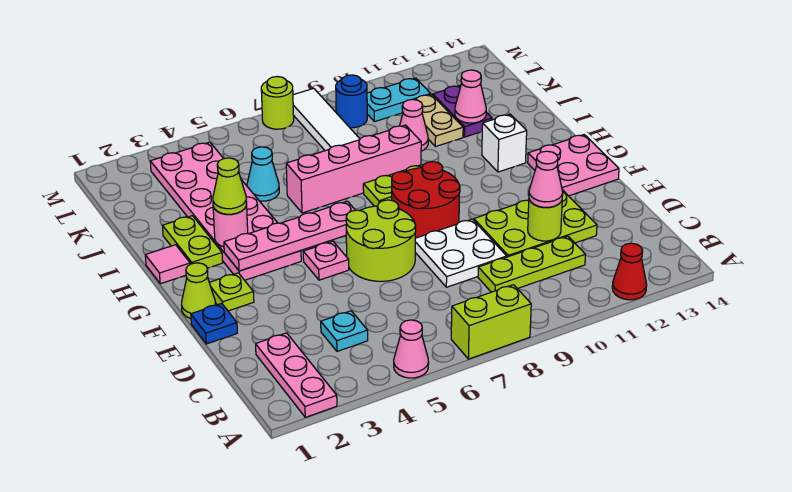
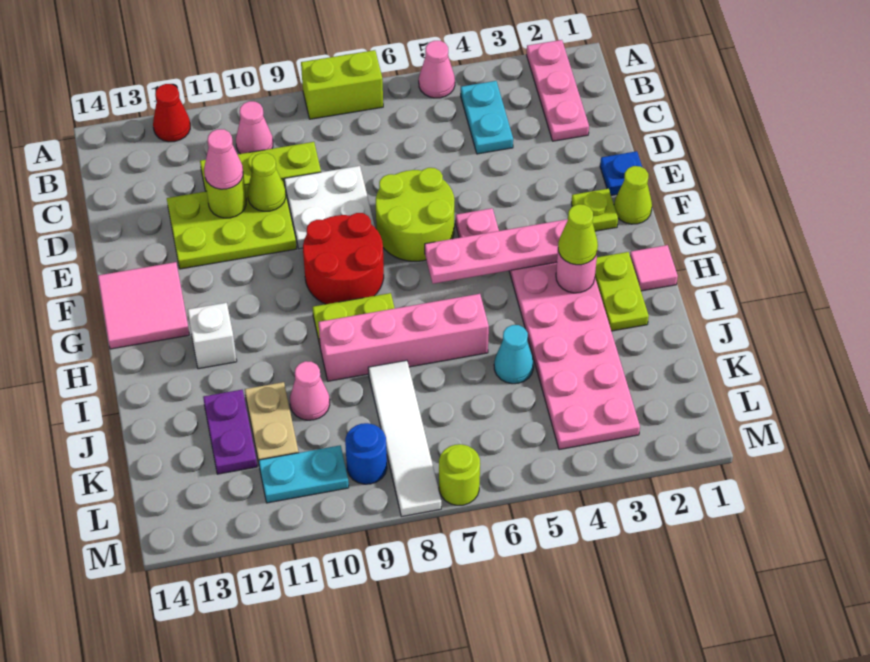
cyan plate C4 level 1 -> cyan plate B4:C4 level 1
none -> lime cone D10 level 2
pink plate F13:G14 level 1 -> pink tile F13:G14 level 1
pink cone J12 level 2 -> pink cone B10 level 1

